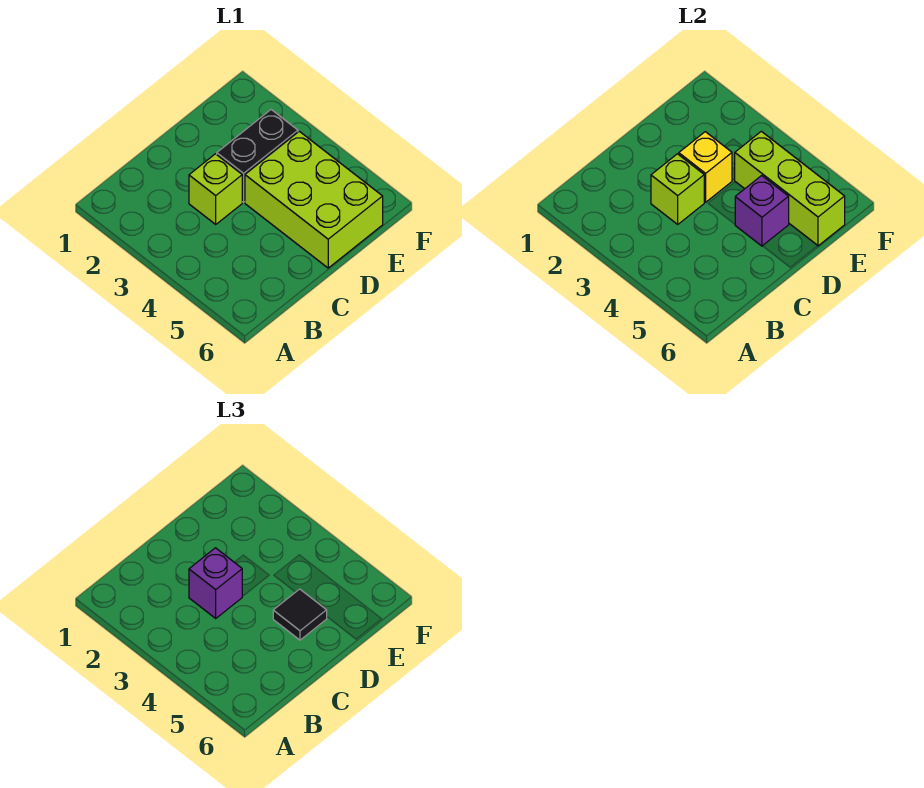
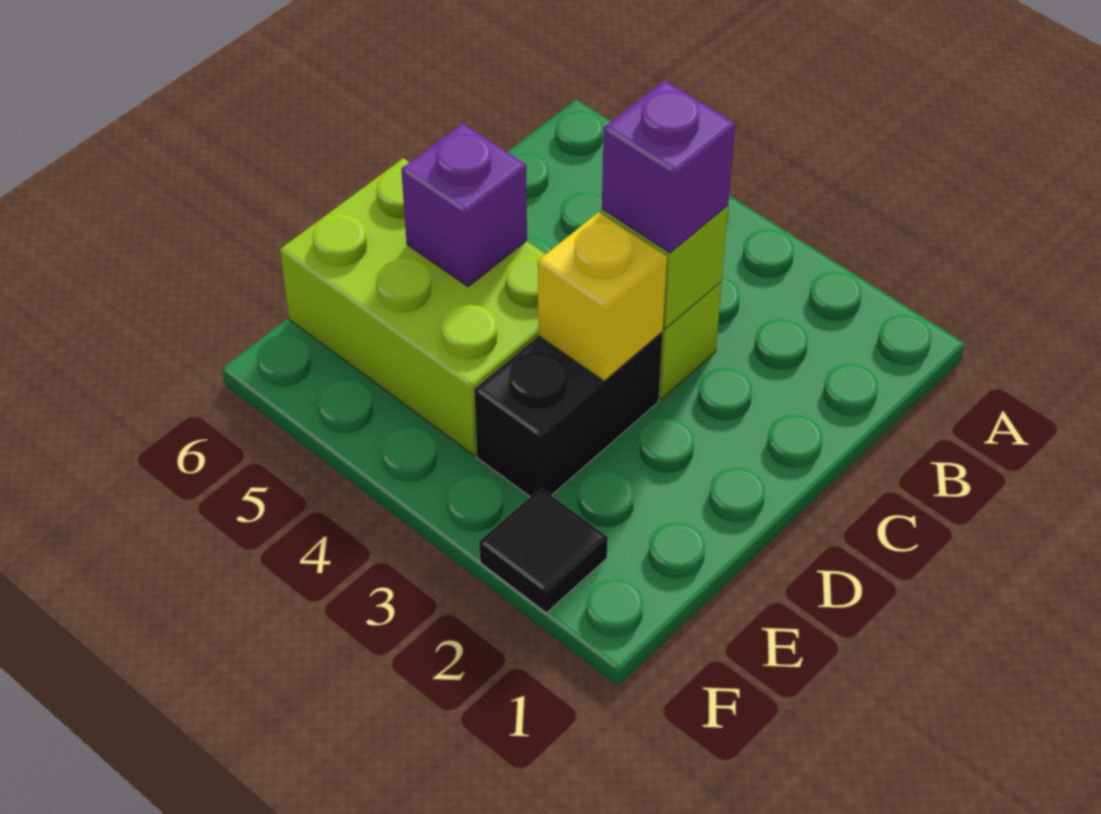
black tile D5 level 3 -> black tile F2 level 1
lime brick E4:E6 level 2 -> none

